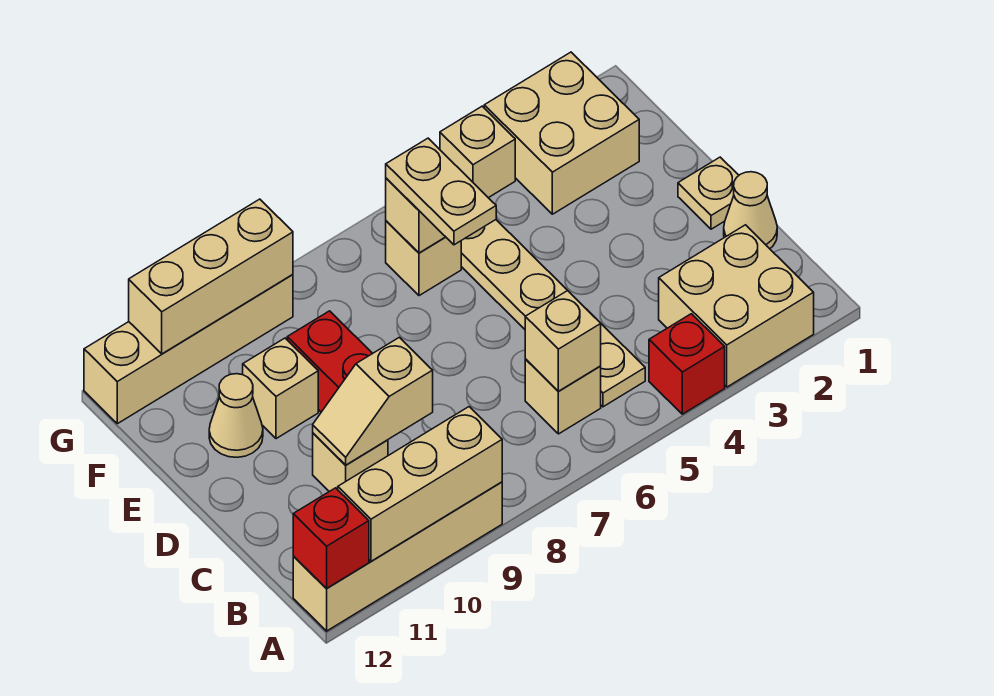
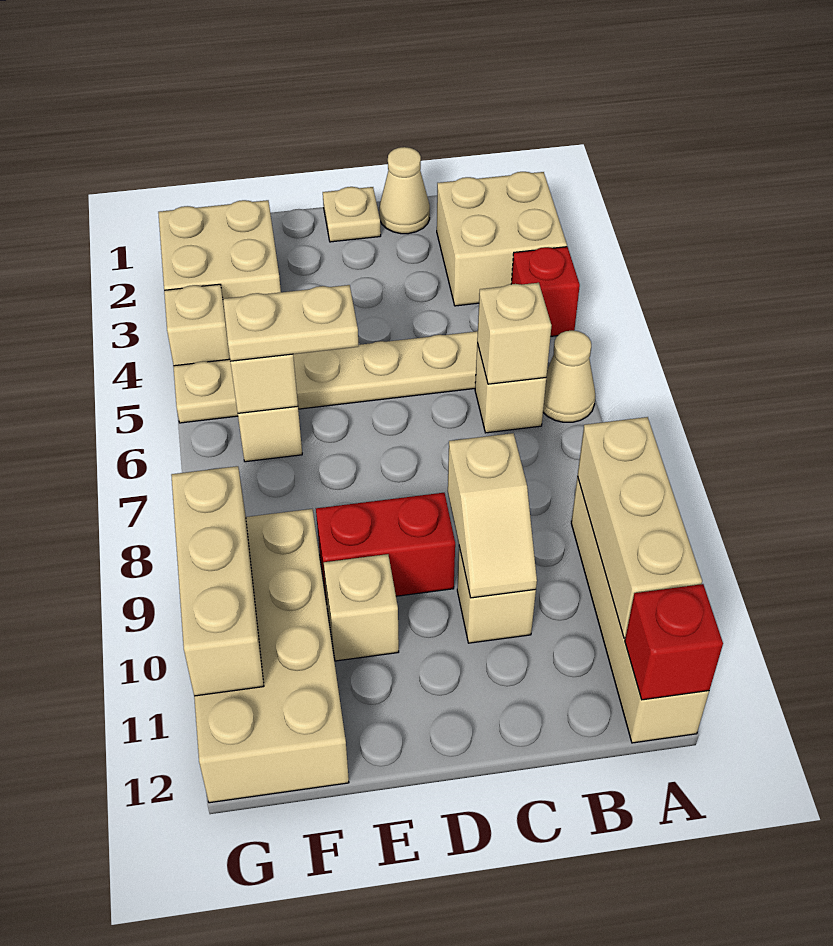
tan cone E11 level 1 -> tan cone A6 level 1
tan brick G9:G12 level 1 -> tan brick F9:G12 level 1

